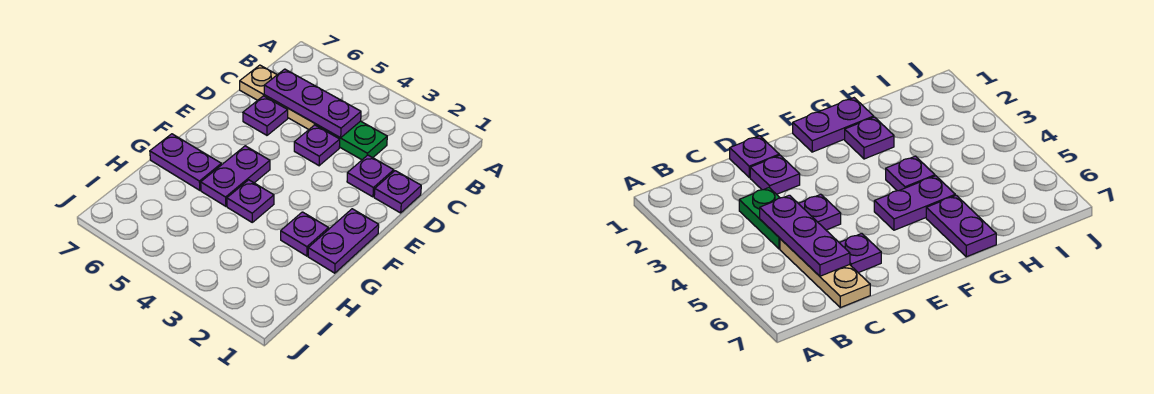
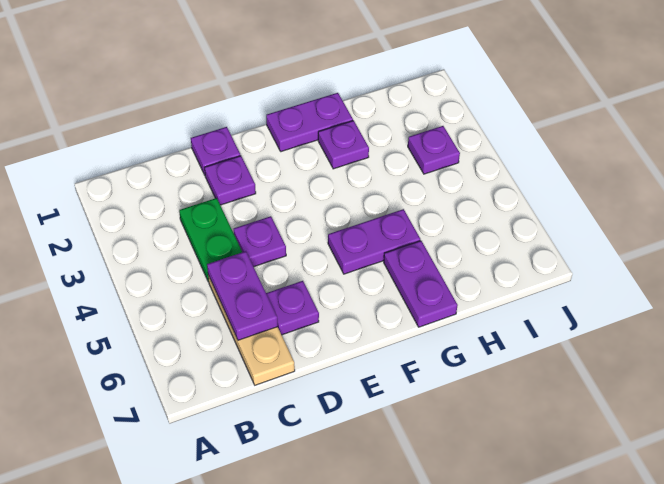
purple plate C4:C6 level 2 -> purple plate C5:C6 level 2
purple plate G4 level 1 -> purple plate I3 level 1

